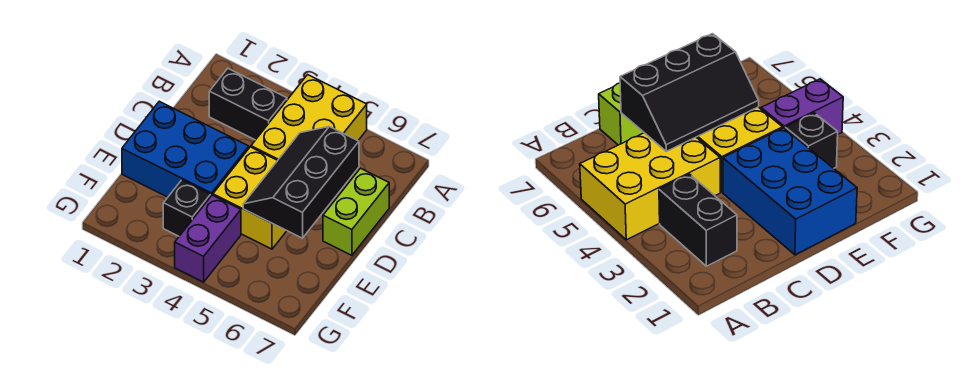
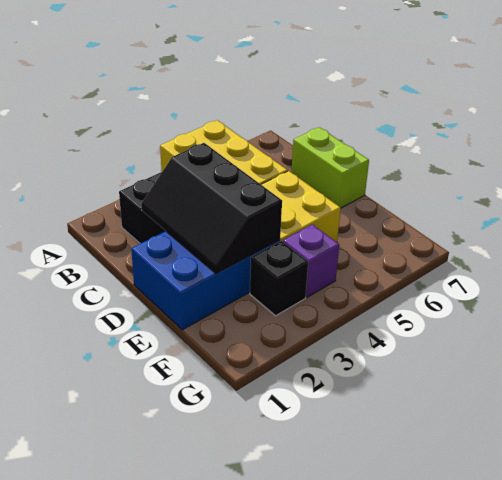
black slope C5:E6 level 2 top 6 -> black slope C2:E3 level 2 top 3
purple brick F4:G4 level 1 -> purple brick F4 level 1

